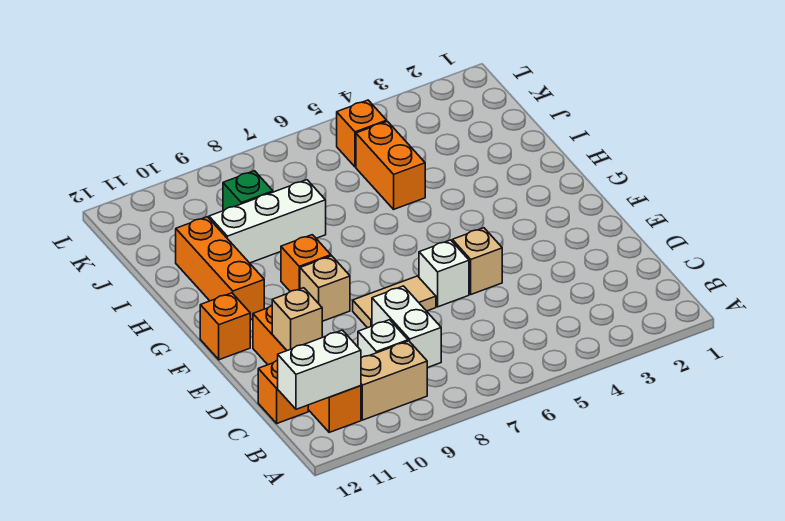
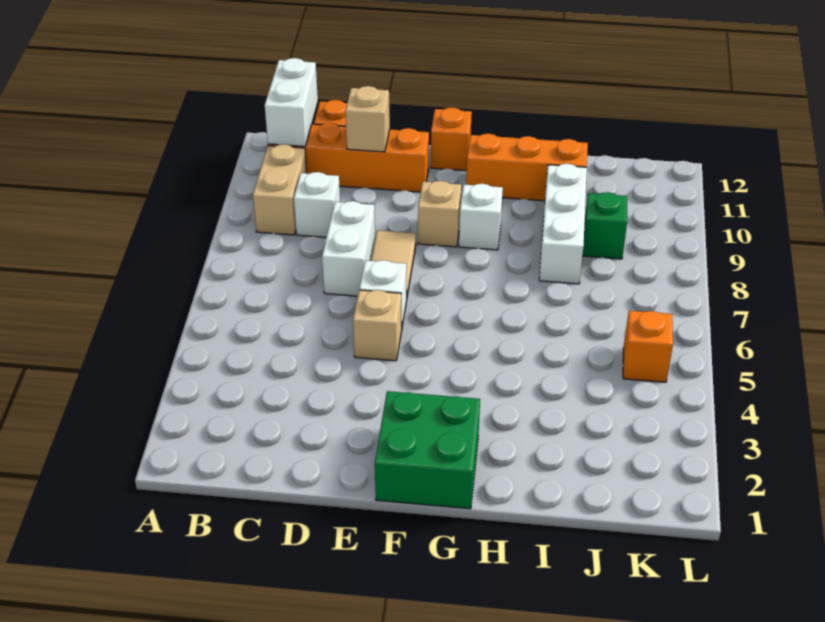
white brick C8:D8 level 1 -> white brick D7:D8 level 1
none -> green brick F1:G2 level 1
orange brick G9 level 1 -> white brick G9 level 1
orange brick I5:J5 level 1 -> none

